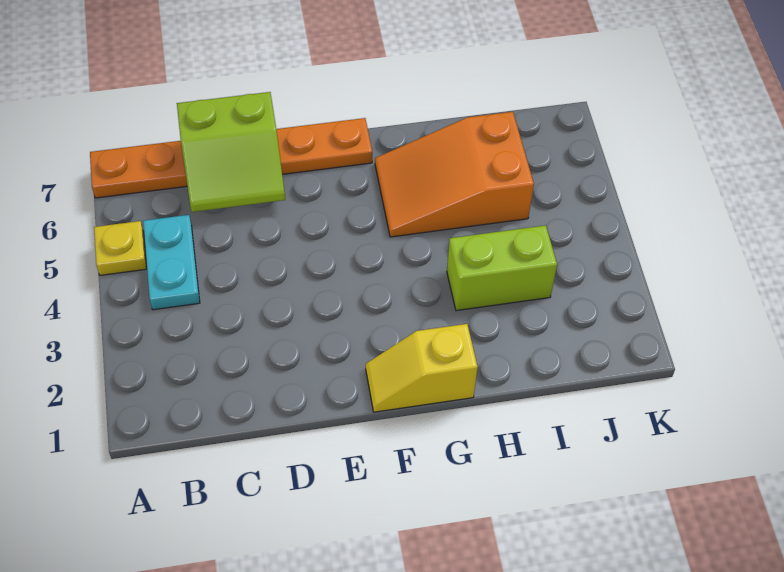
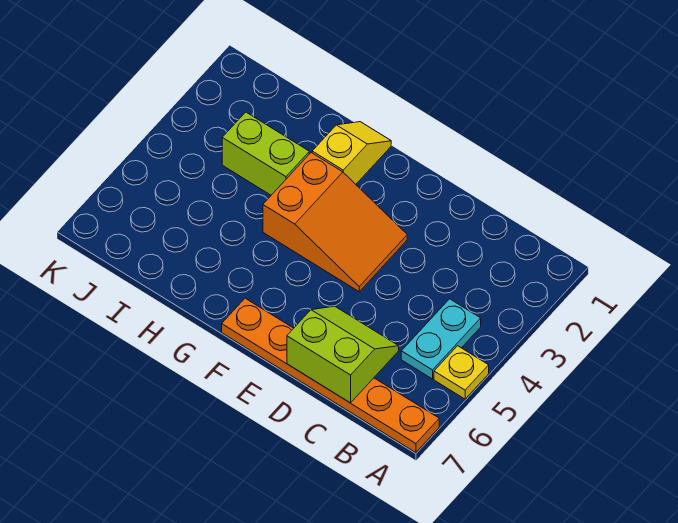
yellow slope F1:G1 level 1 top G -> yellow slope G1:G2 level 1 top 2
orange slope G5:I6 level 1 top I -> orange slope E3:G4 level 1 top G

